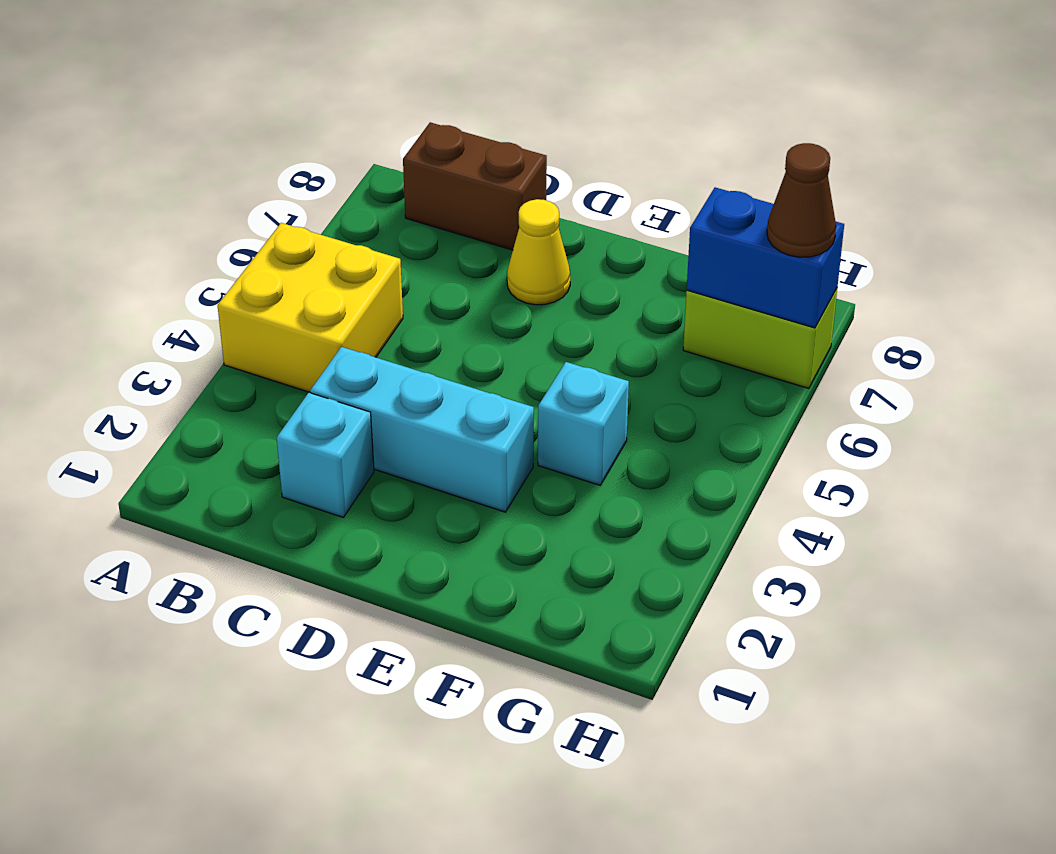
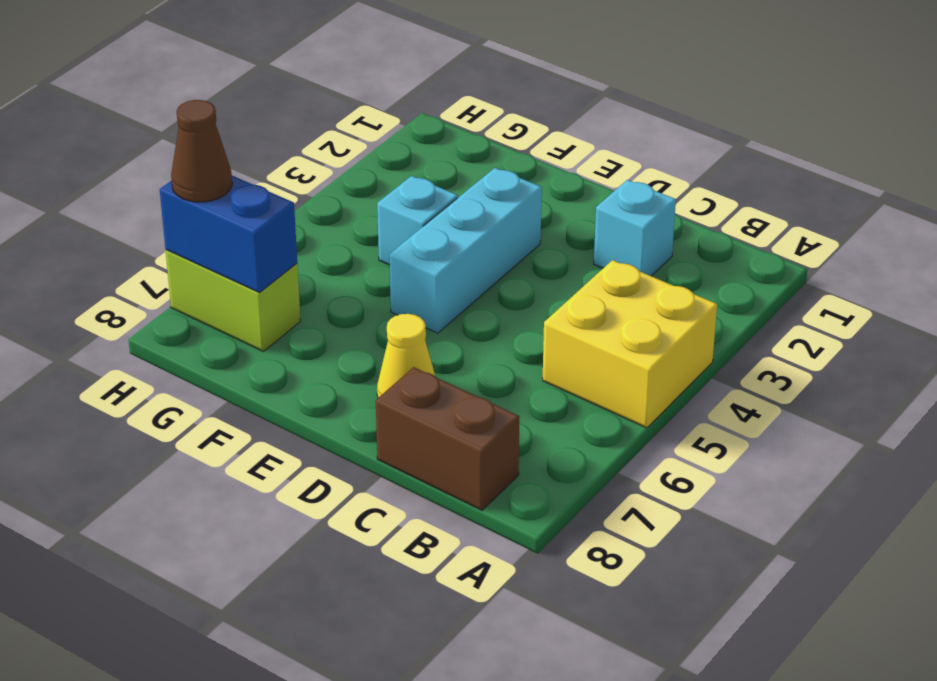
cyan brick C3:E3 level 1 -> cyan brick E3:E5 level 1

